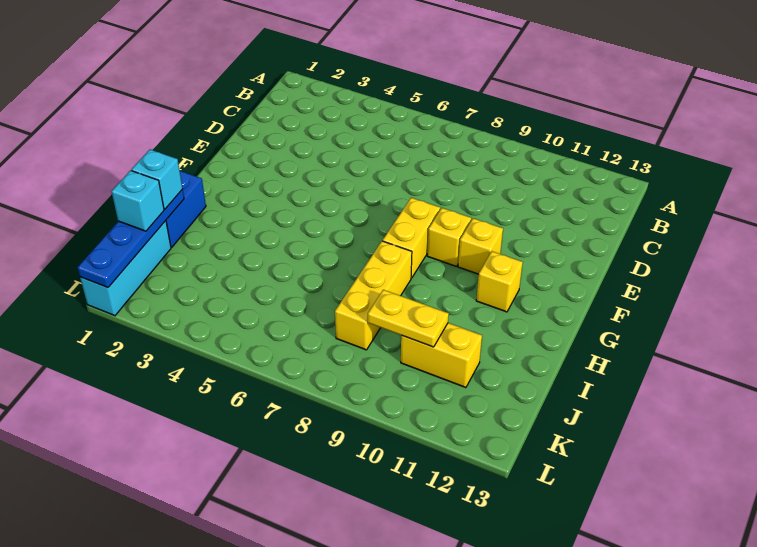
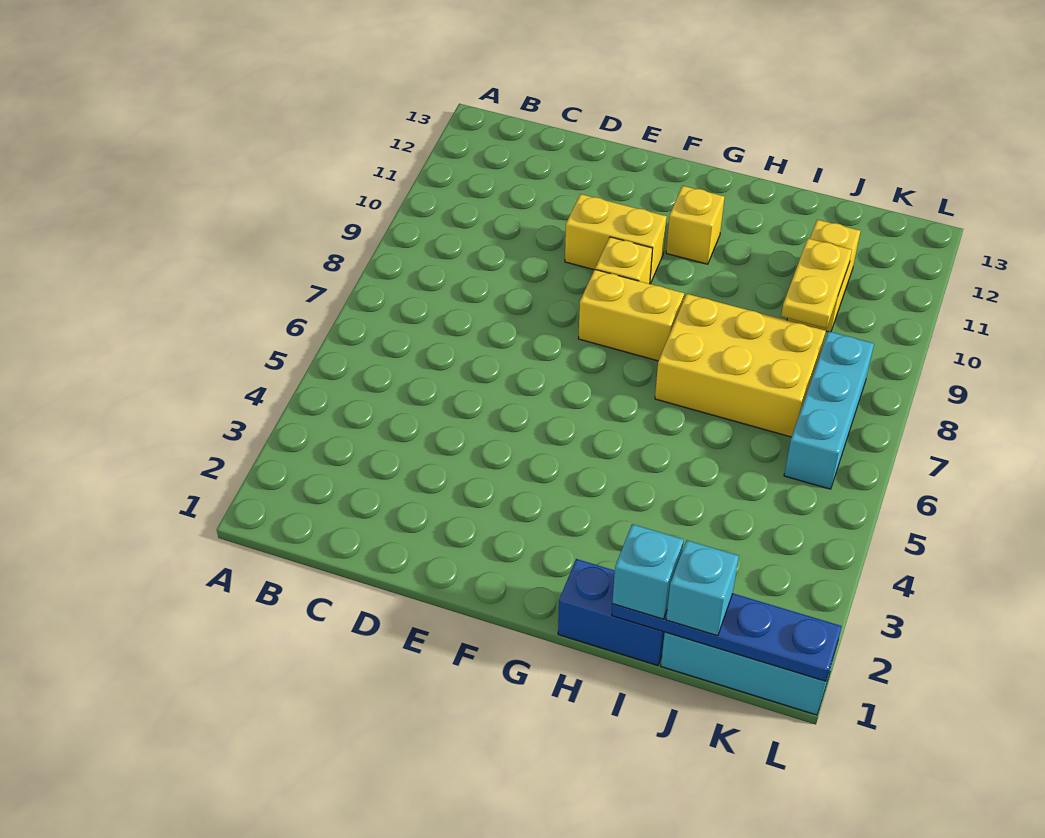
yellow brick F10 level 1 -> yellow brick E10:F10 level 1
yellow brick H8:J8 level 1 -> yellow brick H7:J8 level 1
none -> cyan brick K6:K8 level 1

